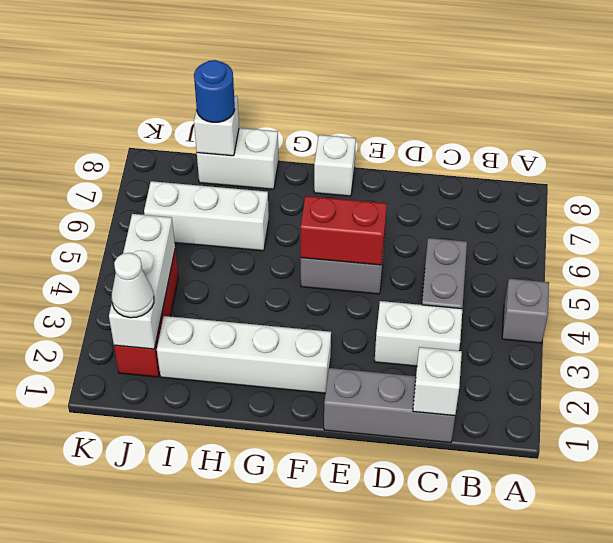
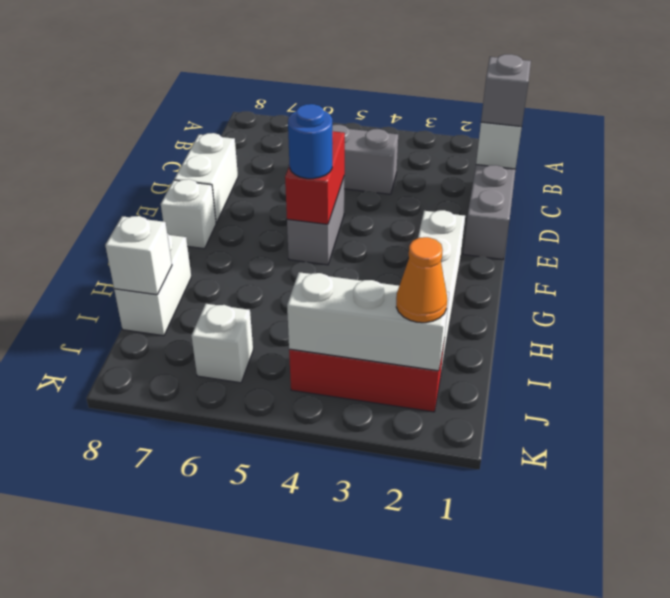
grey brick A4 level 1 -> grey brick C1 level 3
white brick C3:D3 level 1 -> white brick D8:E8 level 1
white brick H6:J6 level 1 -> white brick J6 level 1
blue round brick I8 level 3 -> blue round brick F5 level 3
white cone J2 level 3 -> orange cone J2 level 3

